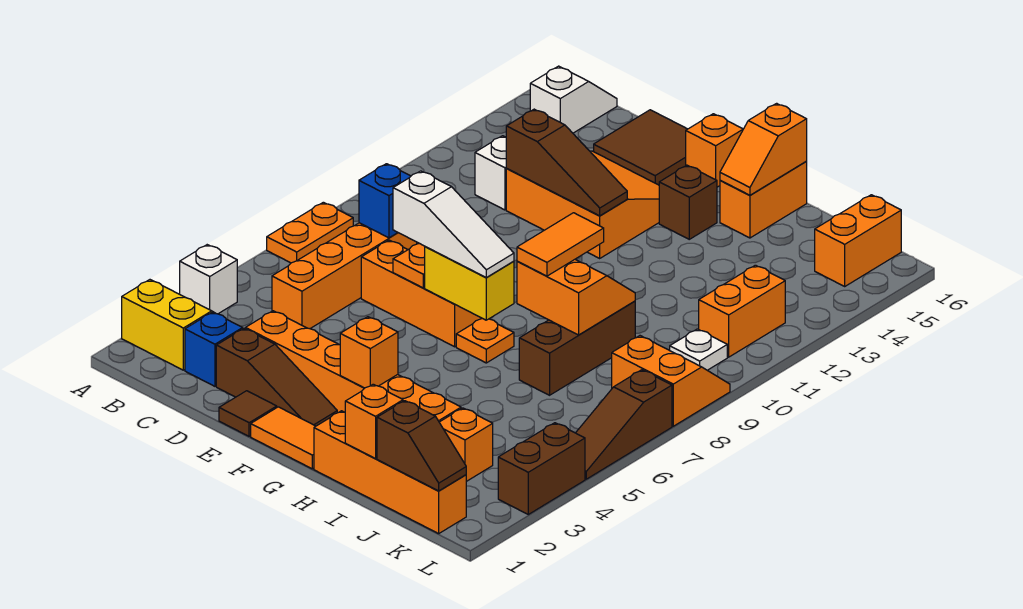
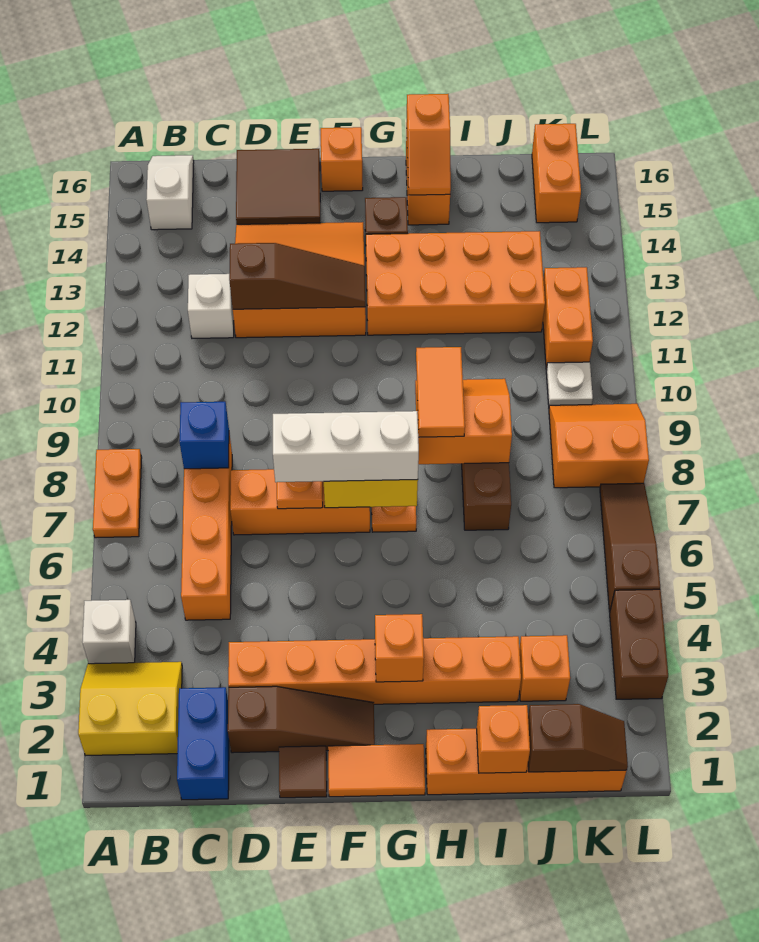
blue brick C2 level 1 -> blue brick C1:C2 level 1
white slope E7:G7 level 3 top E -> white brick E7:G7 level 3
none -> orange brick G12:J13 level 1
brown slope L5:L7 level 1 top 7 -> brown slope L5:L7 level 1 top 5

